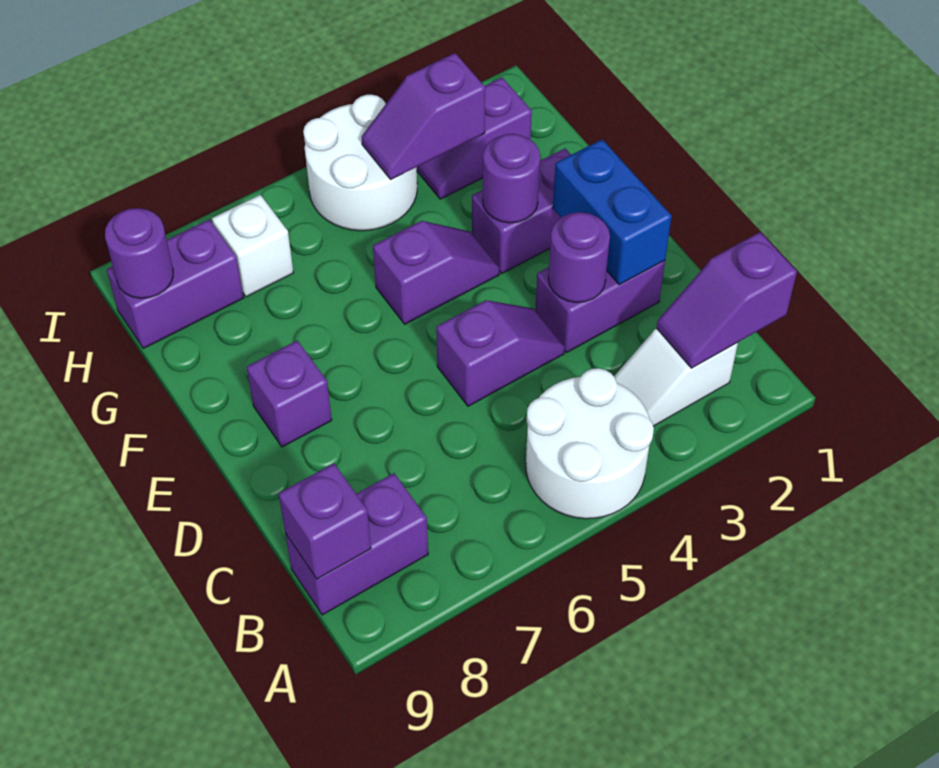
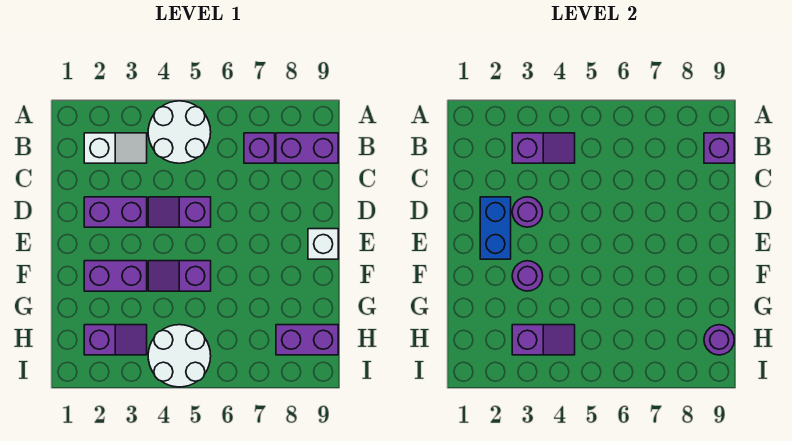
purple slope B1:B2 level 2 top 1 -> purple slope B3:B4 level 2 top 3
purple brick E8 level 1 -> purple brick B7 level 1
white brick H7 level 1 -> white brick E9 level 1

